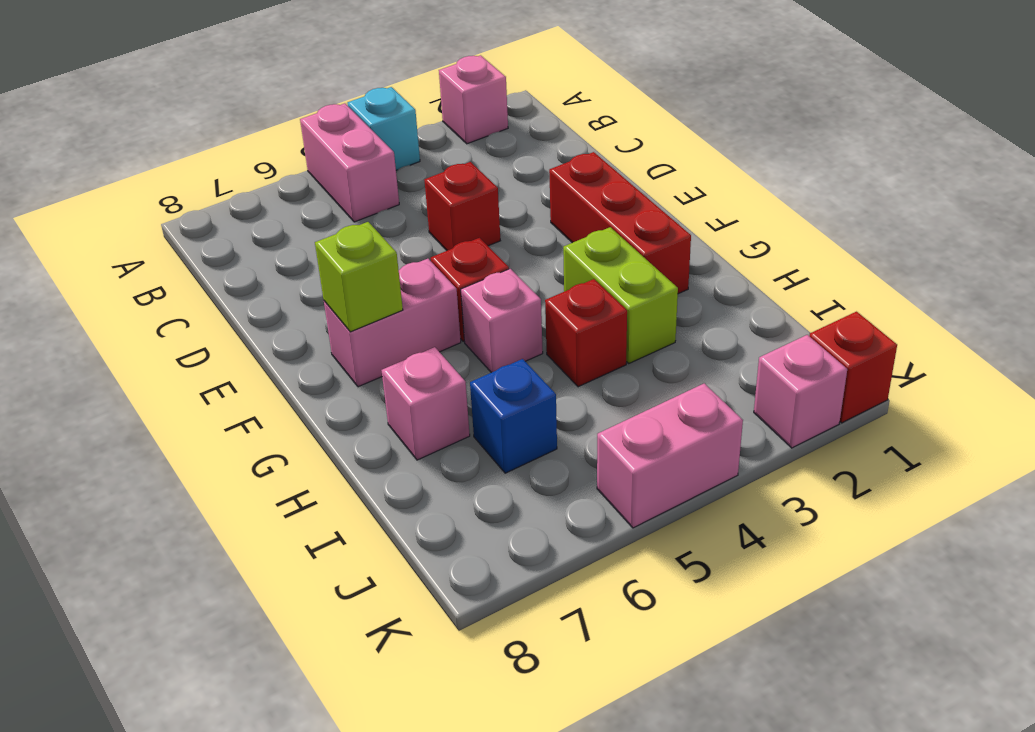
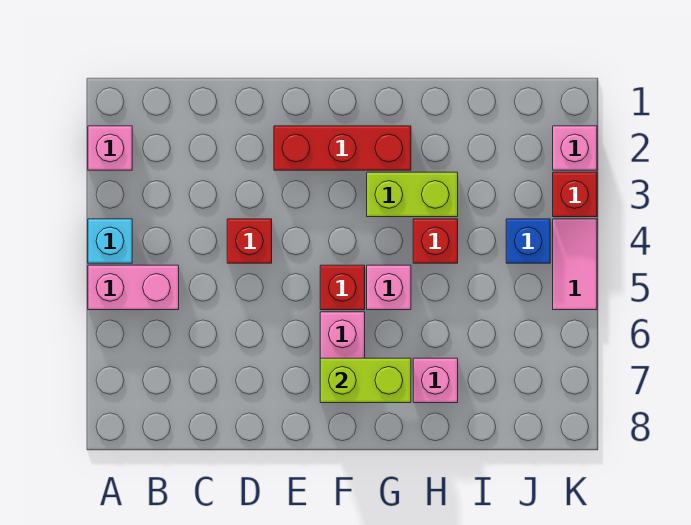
lime brick F7 level 2 -> lime brick F7:G7 level 2
blue brick I6 level 1 -> blue brick J4 level 1
red brick K1 level 1 -> red brick K3 level 1
pink brick K4:K5 level 1 -> pink tile K4:K5 level 1

